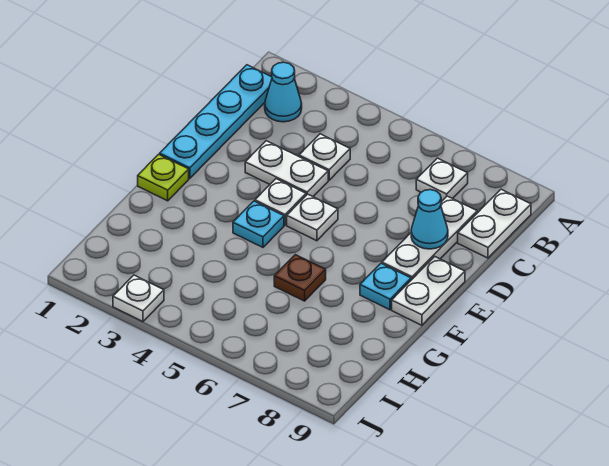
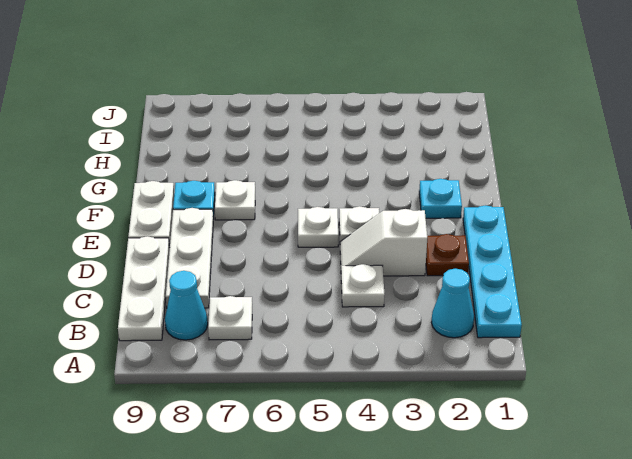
white plate B9:C9 level 1 -> white plate B9:D9 level 1
white plate D3:D4 level 1 -> white slope D3:D4 level 1 top 3
cyan cone D8 level 2 -> cyan cone B8 level 1
lime plate F1 level 1 -> none
cyan plate F4 level 1 -> cyan plate F2 level 1
brown plate G6 level 1 -> brown plate D2 level 1
white plate J3 level 1 -> white plate F7 level 1

